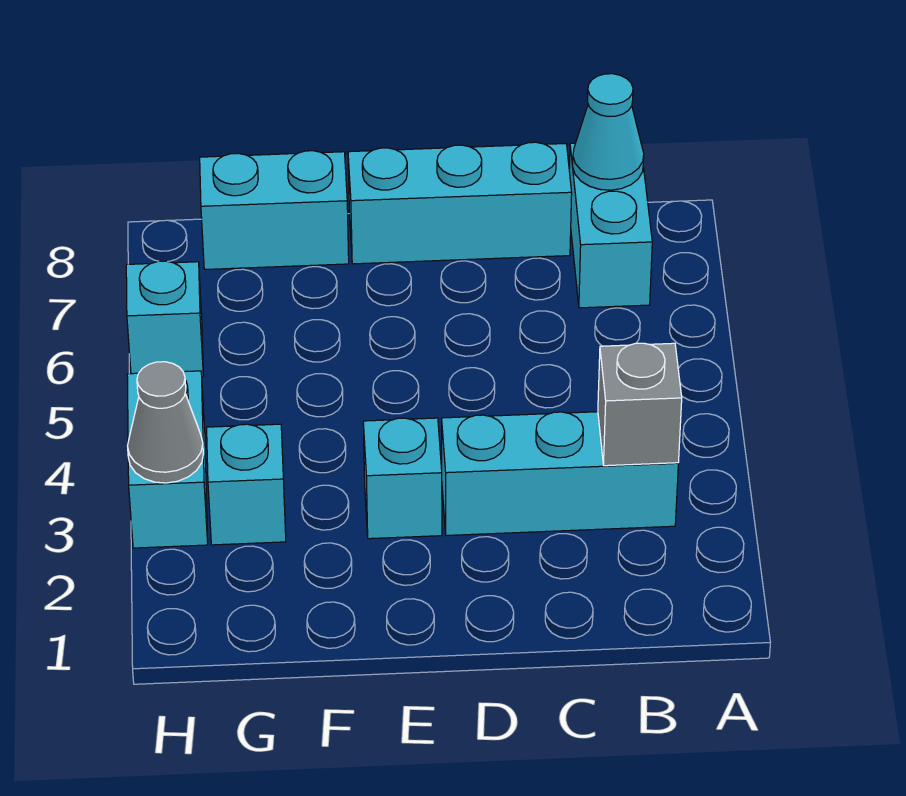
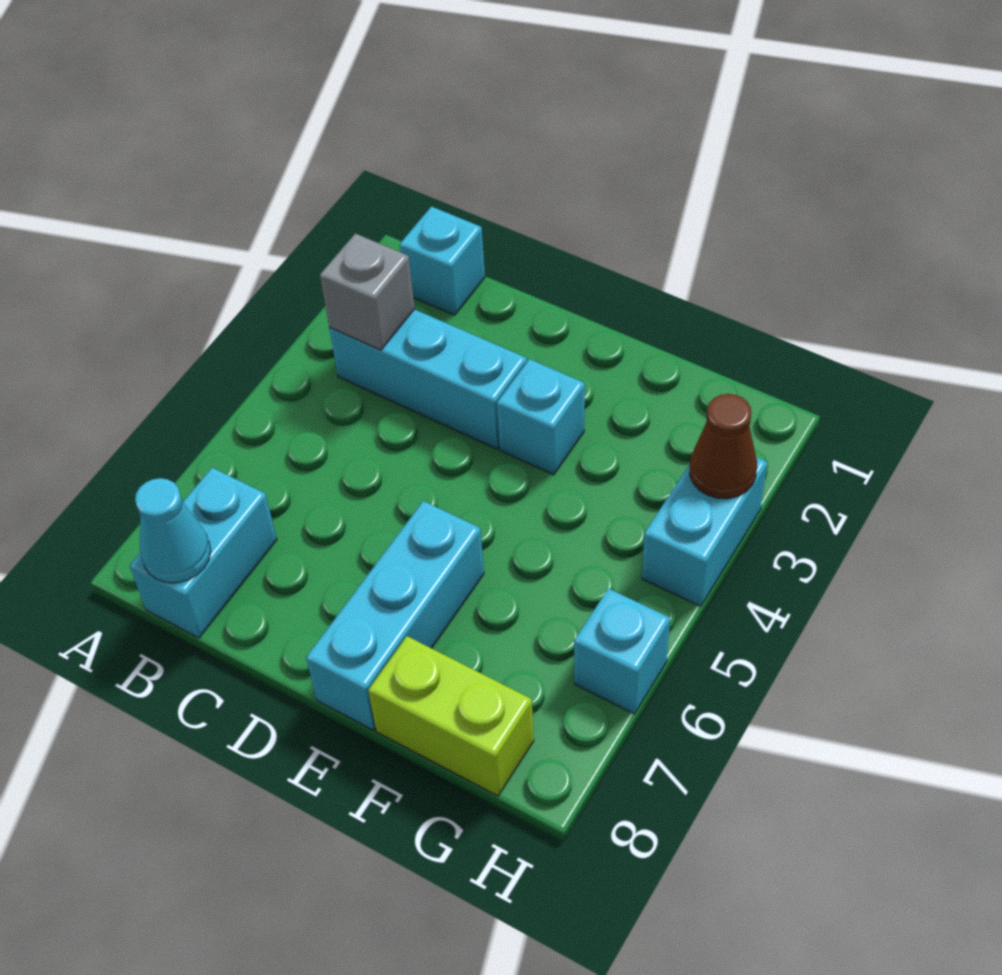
cyan brick C8:E8 level 1 -> cyan brick E6:E8 level 1
cyan brick F8:G8 level 1 -> lime brick F8:G8 level 1
cyan brick G3 level 1 -> cyan brick B1 level 1
grey cone H3 level 2 -> brown cone H3 level 2

